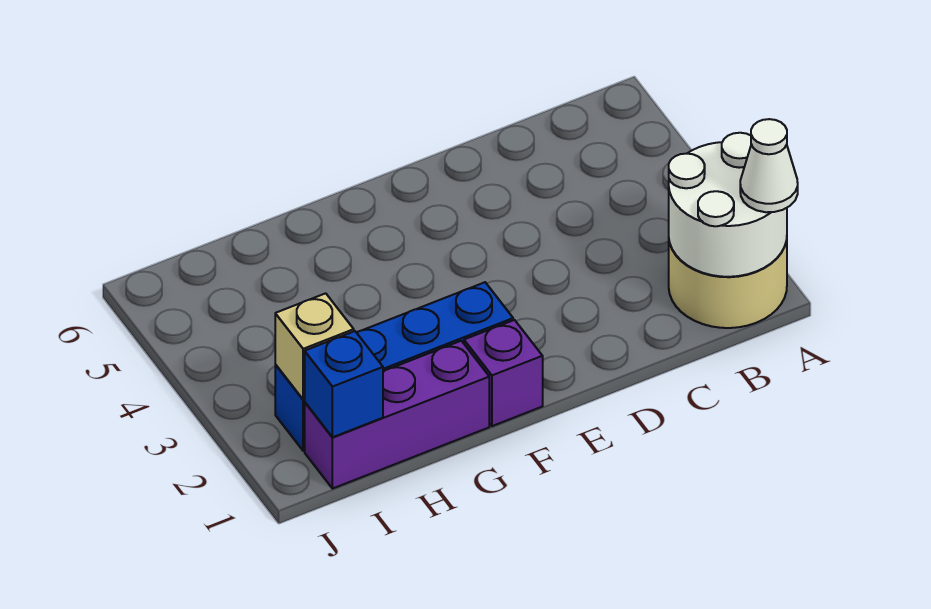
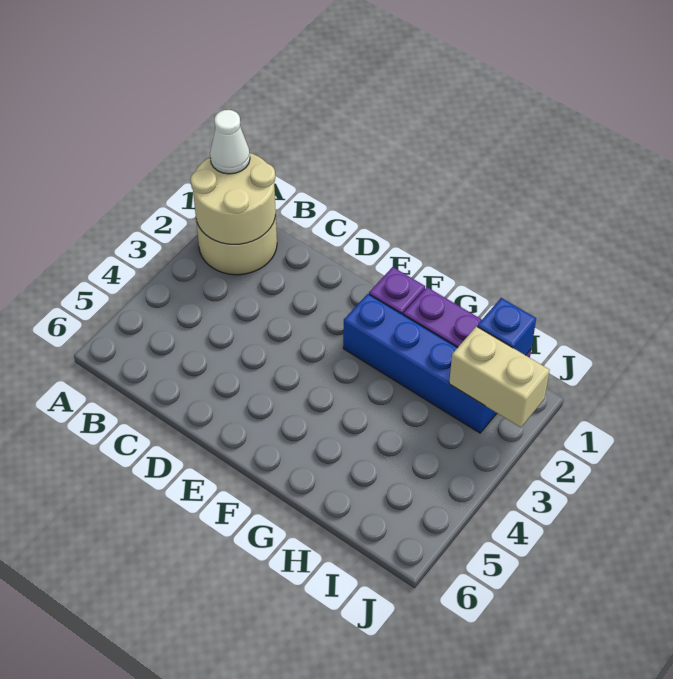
white round brick A1:B2 level 2 -> tan round brick A1:B2 level 2
tan brick I2 level 2 -> tan brick I2:J2 level 2

